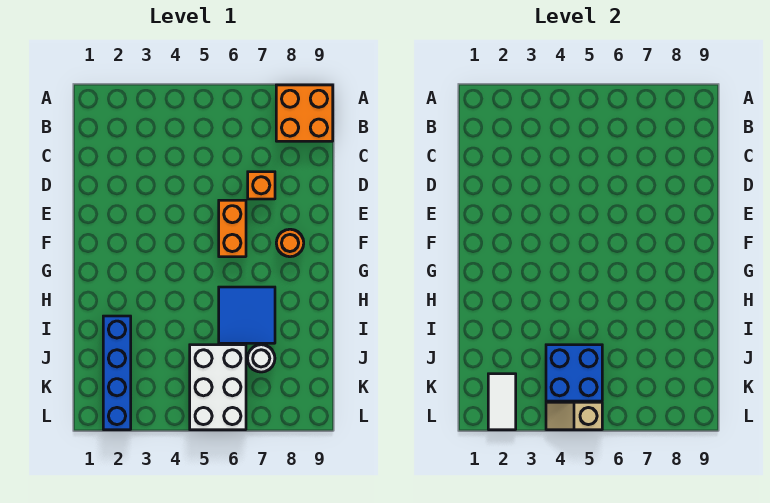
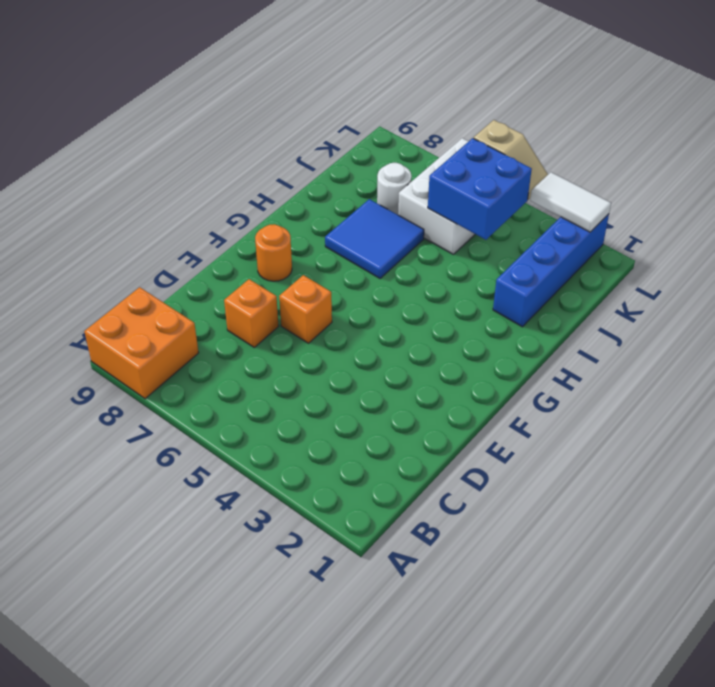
orange brick E6:F6 level 1 -> orange brick E6 level 1
white tile K2:L2 level 2 -> white tile L2:L3 level 2

